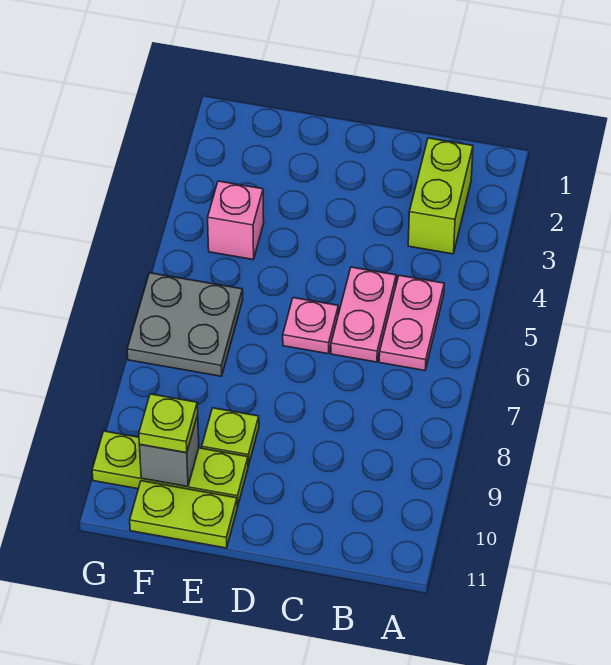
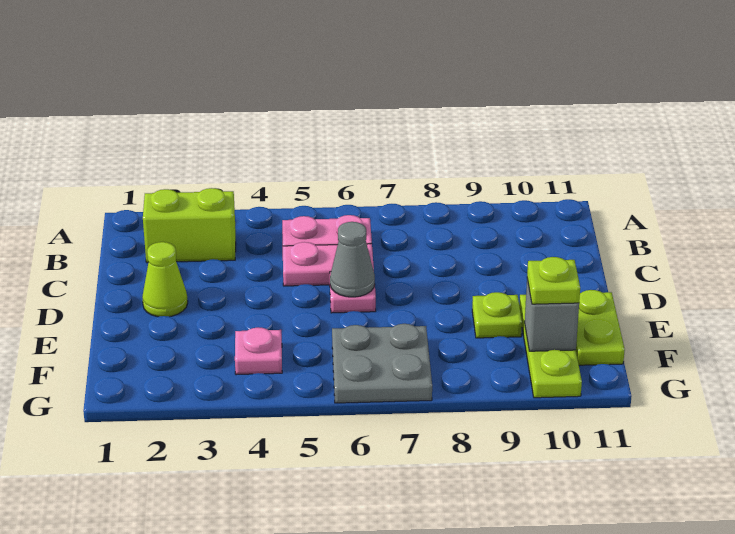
none -> lime cone D2 level 1
none -> grey cone D6 level 2
pink brick F4 level 1 -> pink plate F4 level 1

